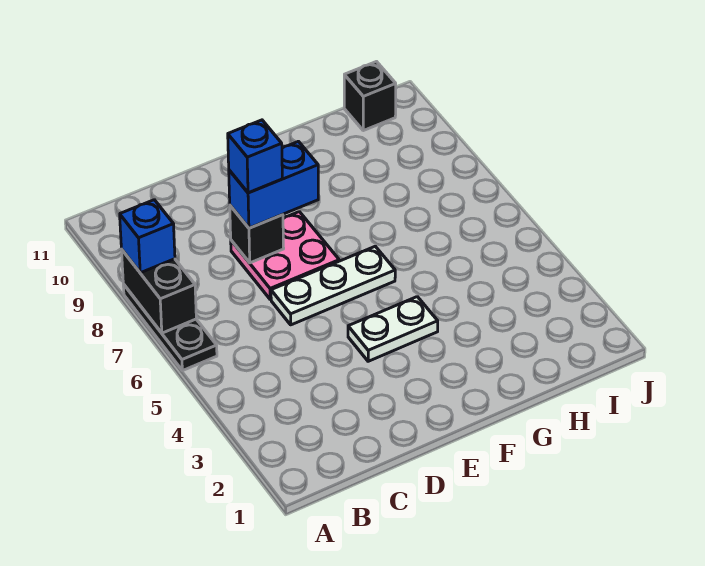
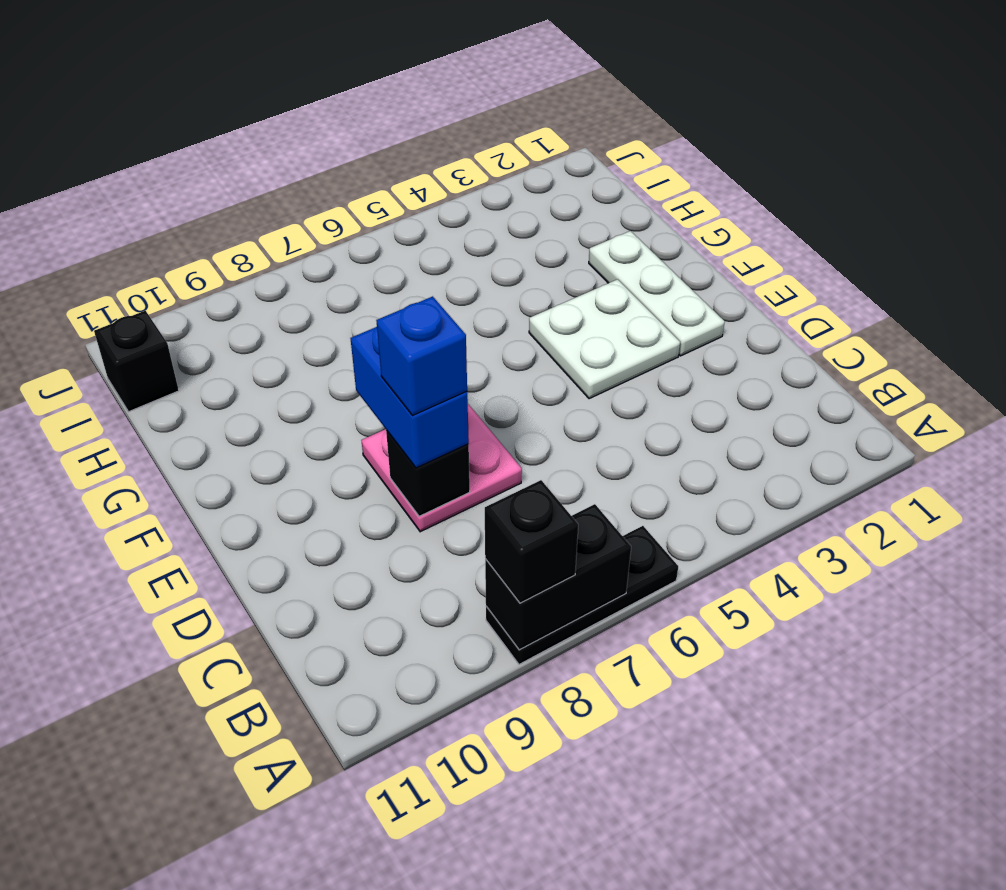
blue brick A8 level 3 -> black brick A8 level 3
white plate D6:F6 level 1 -> white plate E2:G2 level 1
white plate E4:F4 level 1 -> white plate E3:F4 level 1

